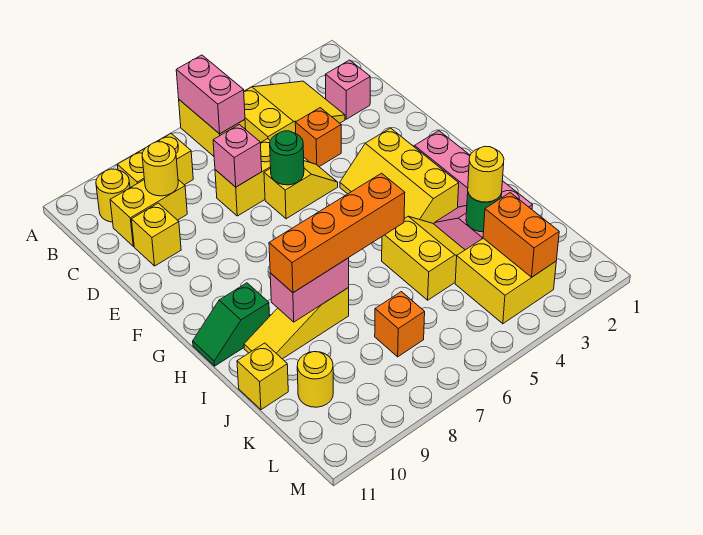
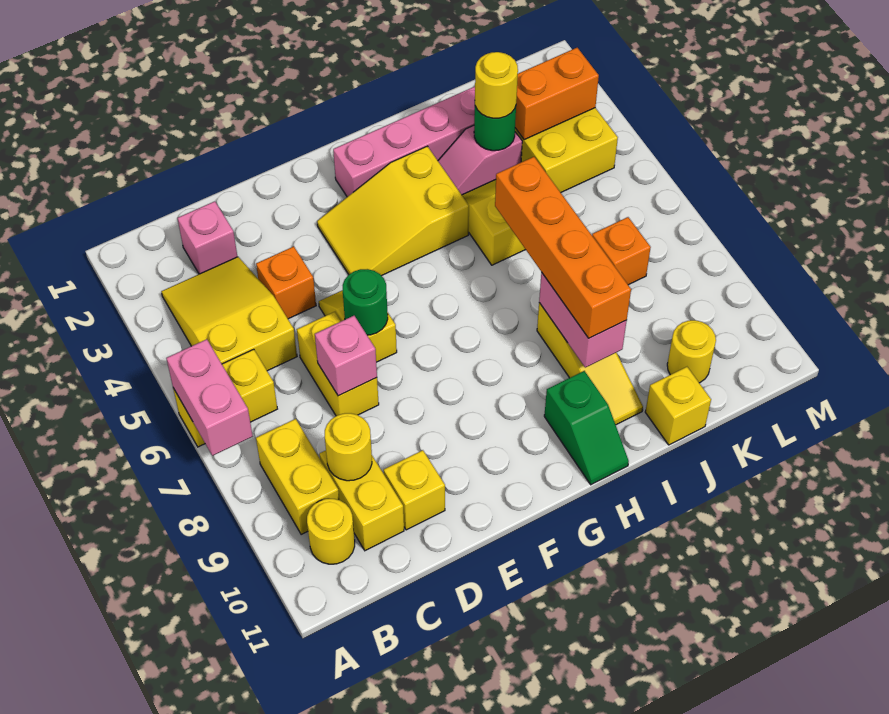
pink brick A6:B6 level 2 -> pink brick A6:A7 level 2
yellow slope F3:H4 level 1 top 3 -> yellow slope F3:H4 level 1 top H

